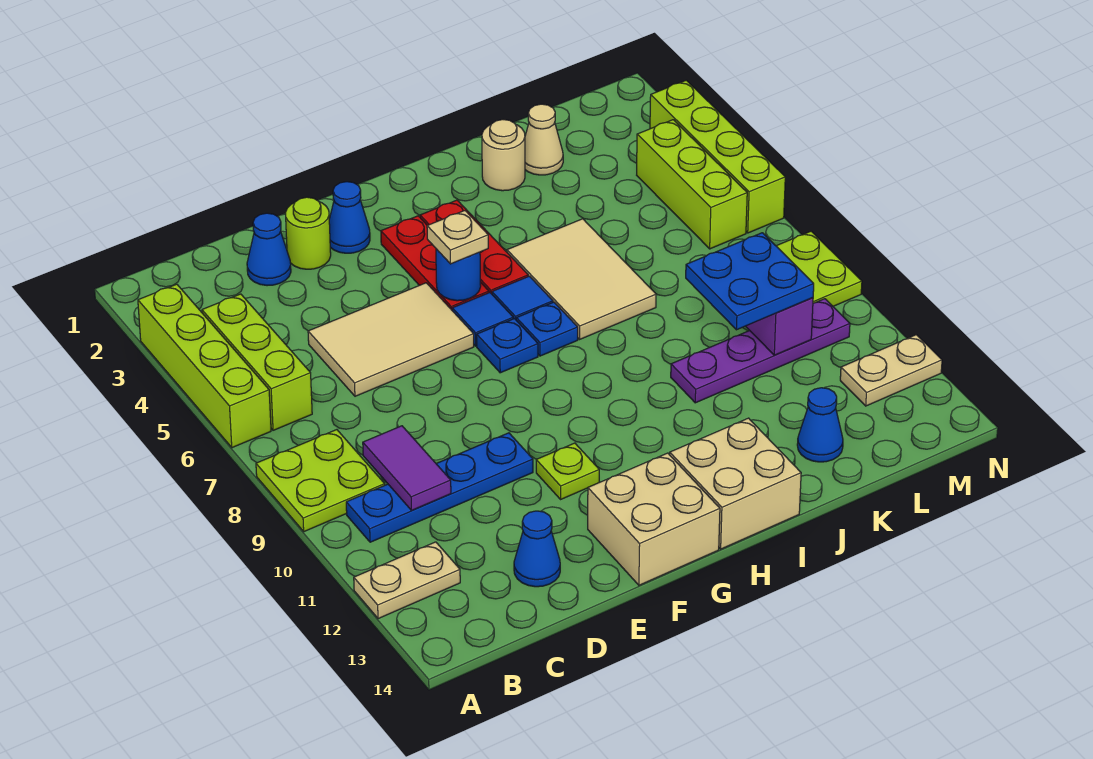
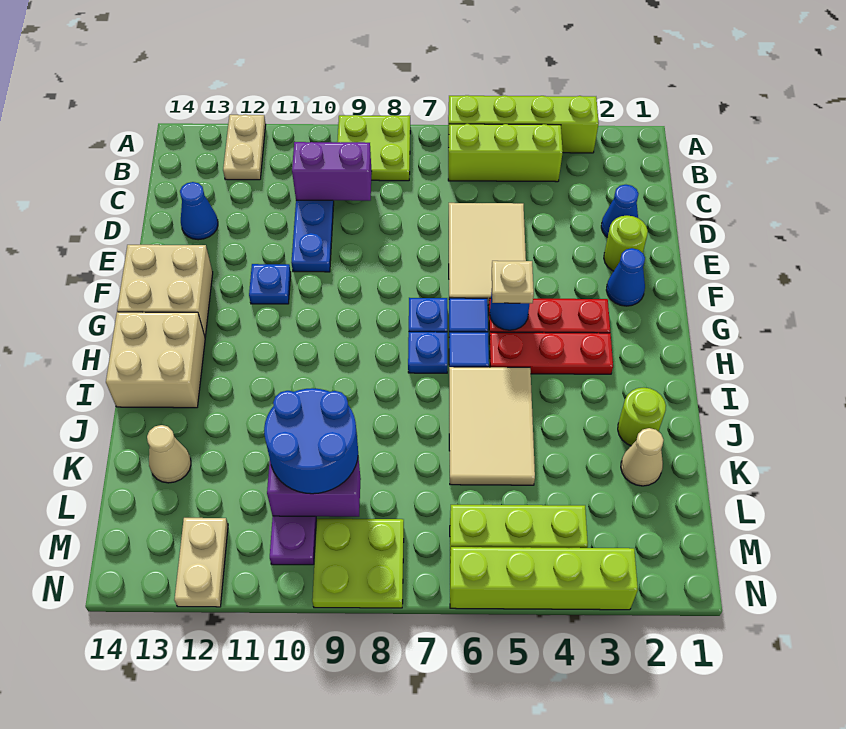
purple tile C9:C10 level 2 -> purple brick C9:C10 level 2
lime plate F11 level 1 -> blue plate F11 level 1
tan tile I5:J7 level 1 -> tan tile I5:K6 level 1
tan round brick J2 level 1 -> lime round brick J2 level 1
blue plate K9:L10 level 3 -> blue round brick K9:L10 level 3
blue cone K13 level 1 -> tan cone K13 level 1

